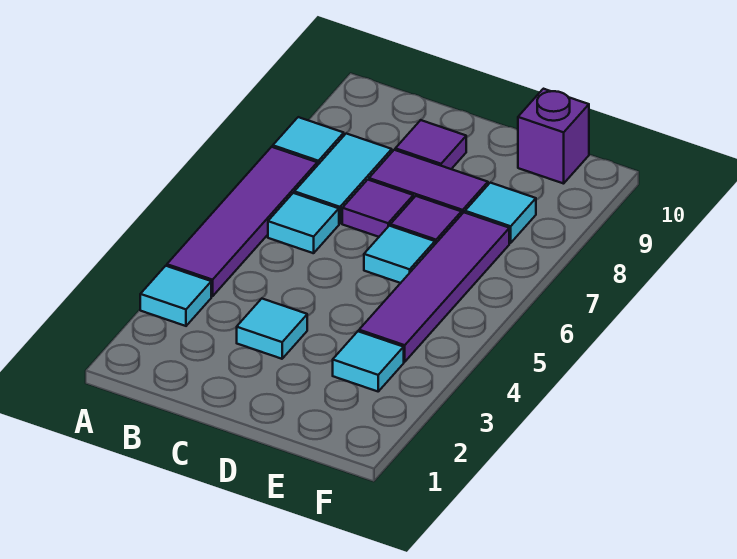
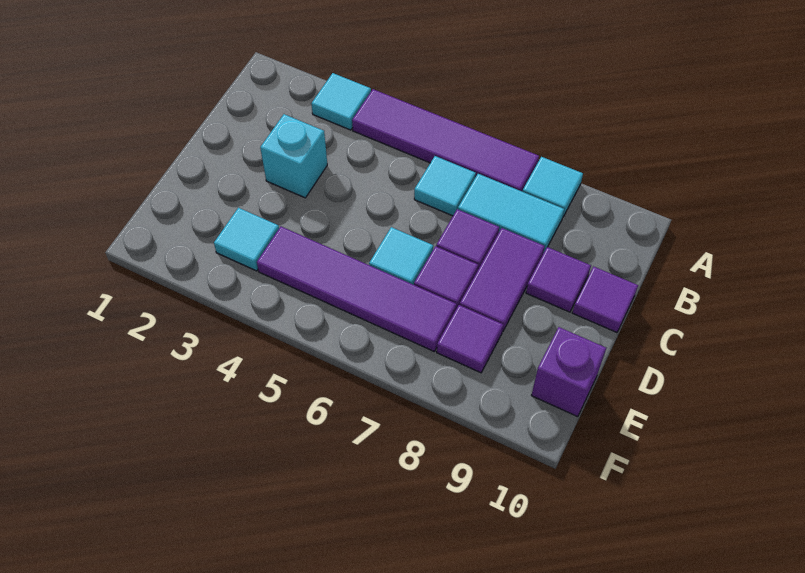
cyan tile C3 level 1 -> cyan brick C3 level 1
none -> purple tile C10 level 1
cyan tile E8 level 1 -> purple tile E8 level 1

